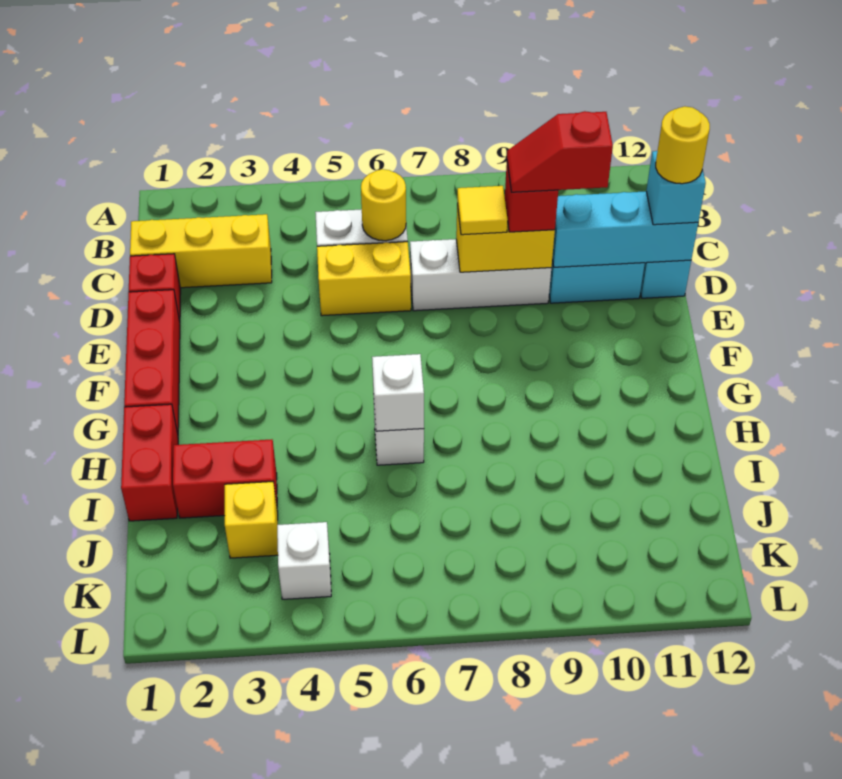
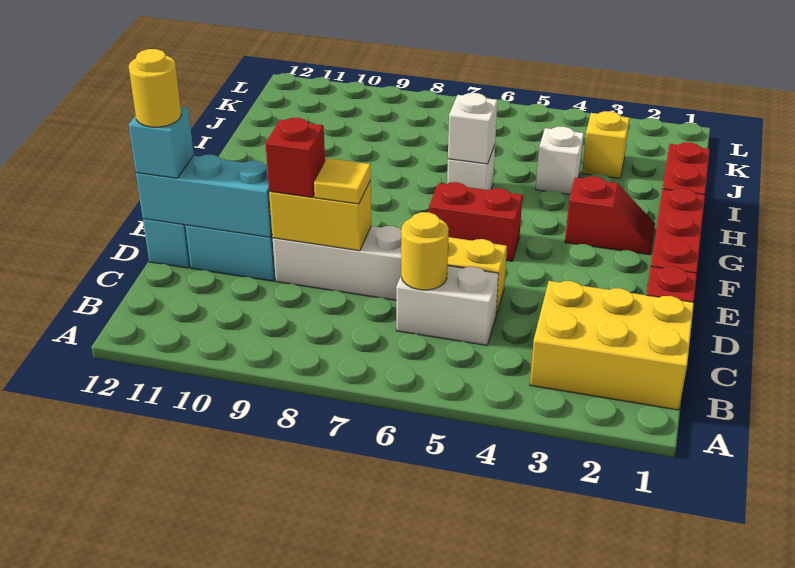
yellow brick C1:C3 level 1 -> yellow brick B1:C3 level 1
red slope D9:D10 level 4 top 10 -> red slope G2:G3 level 1 top 3
red brick I2:I3 level 1 -> red brick F5:F6 level 1
white brick K4 level 1 -> white brick I4 level 1

